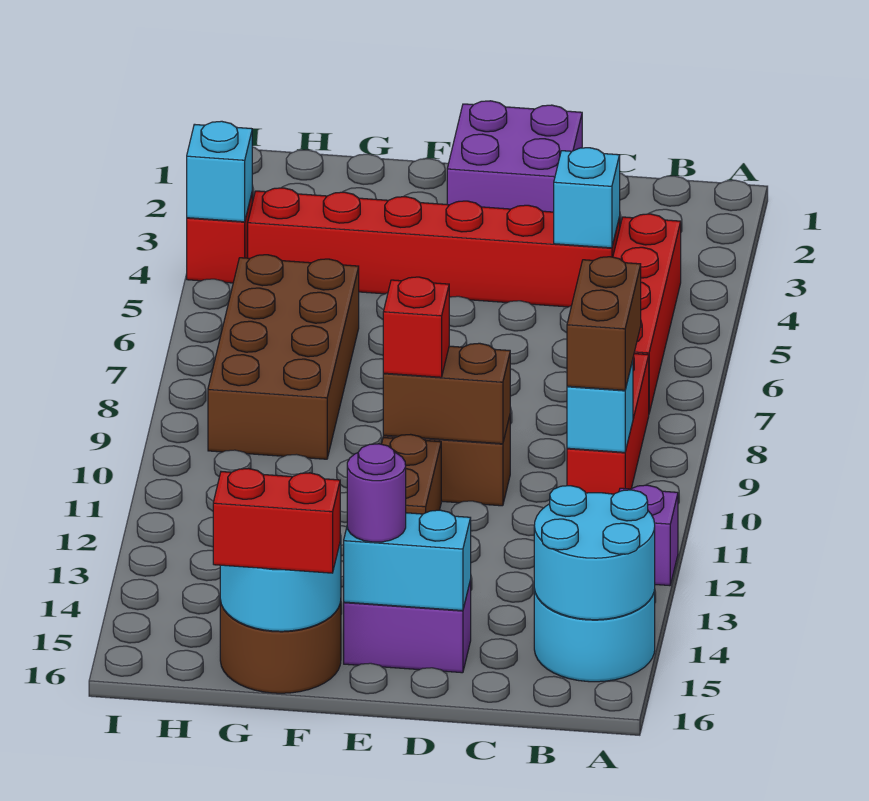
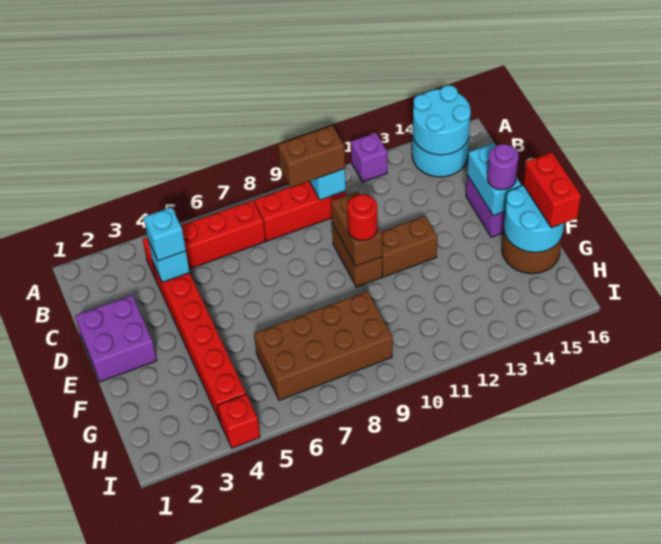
red brick E10 level 3 -> red round brick E10 level 3
cyan brick I4 level 2 -> cyan brick C4 level 3

